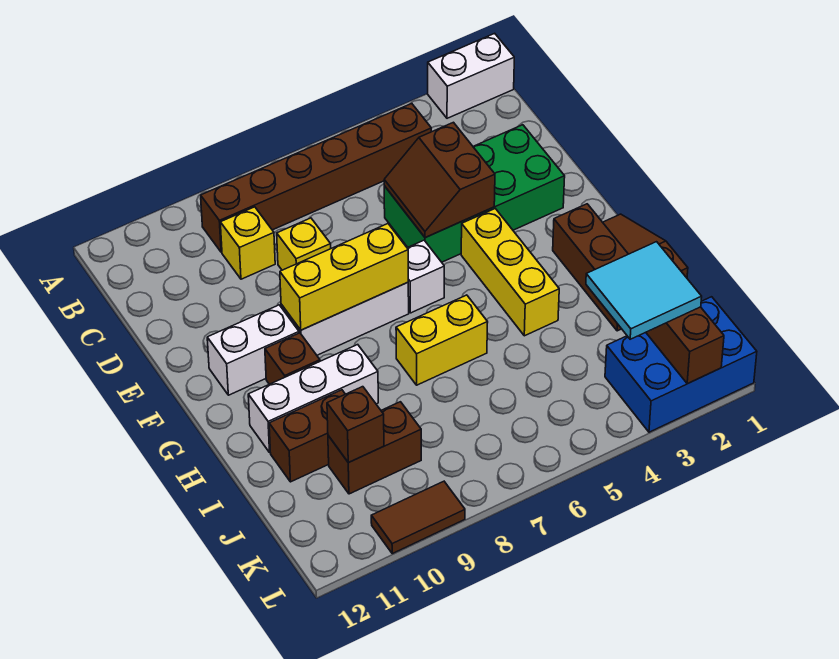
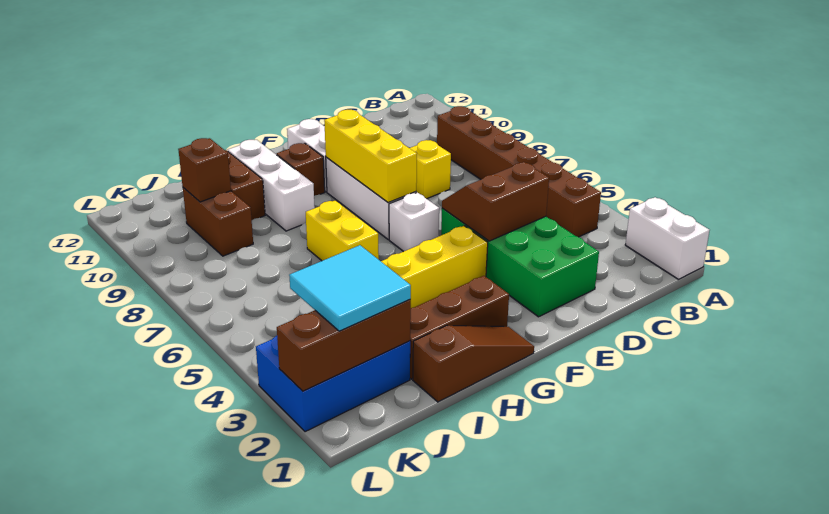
yellow brick C9 level 1 -> none
blue brick K1:L3 level 1 -> blue brick J2:L3 level 1
brown tile L9:L10 level 1 -> none

